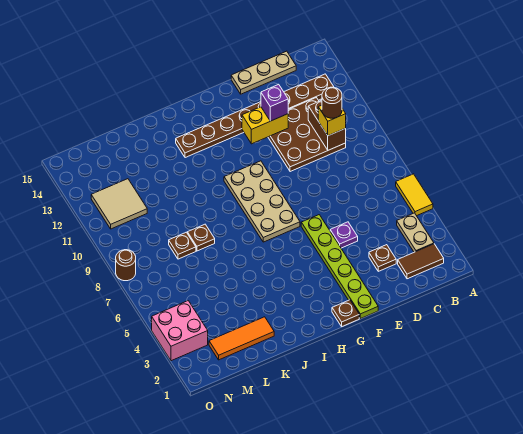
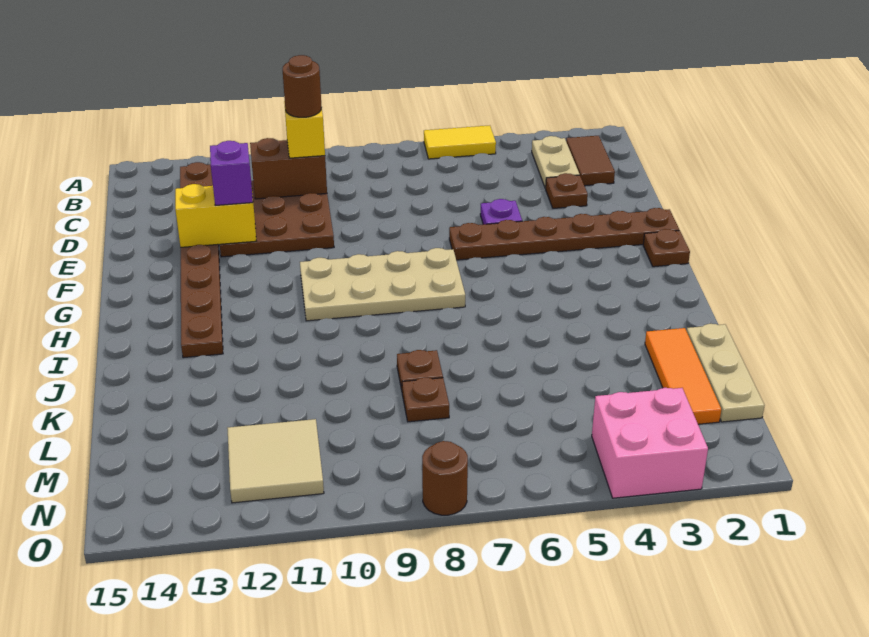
tan plate B3:B4 level 1 -> tan plate B3:C3 level 1
tan plate C15:E15 level 1 -> tan plate K1:M1 level 1
yellow brick E12:F12 level 2 -> yellow brick E12:E13 level 2
lime plate F1:F6 level 1 -> brown plate F1:F6 level 1

